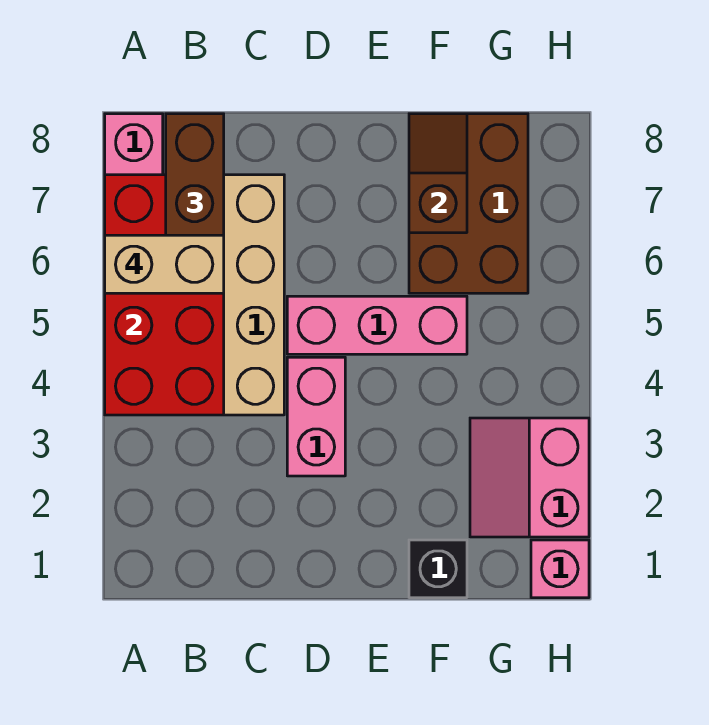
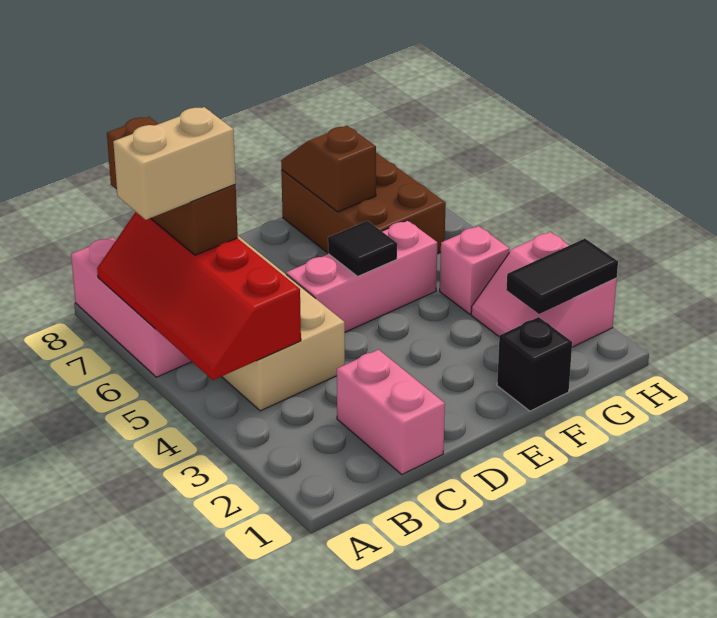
red brick A4:B7 level 2 -> red slope A4:B7 level 2 top B
pink brick D3:D4 level 1 -> pink brick C1:C2 level 1
none -> black tile E5 level 2
none -> black tile G2:H2 level 2
pink brick H1 level 1 -> pink brick G4 level 1

